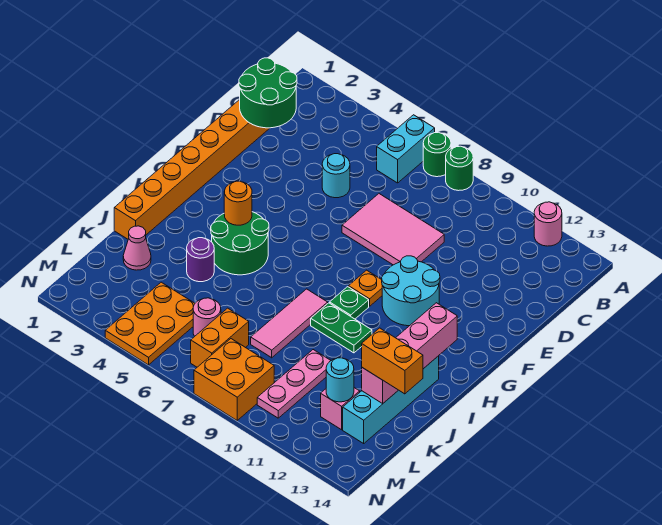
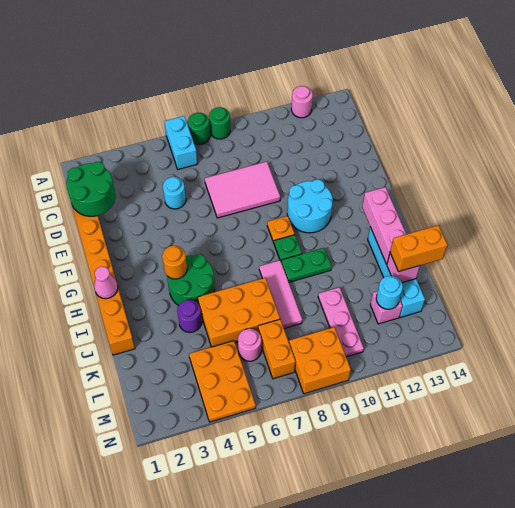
none -> orange brick J5:K7 level 1
pink cone K2 level 1 -> pink cone H1 level 2

